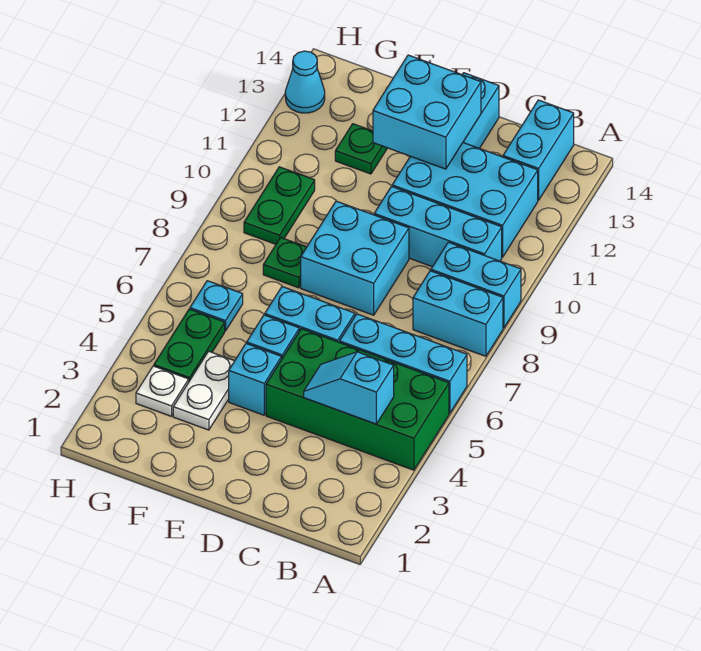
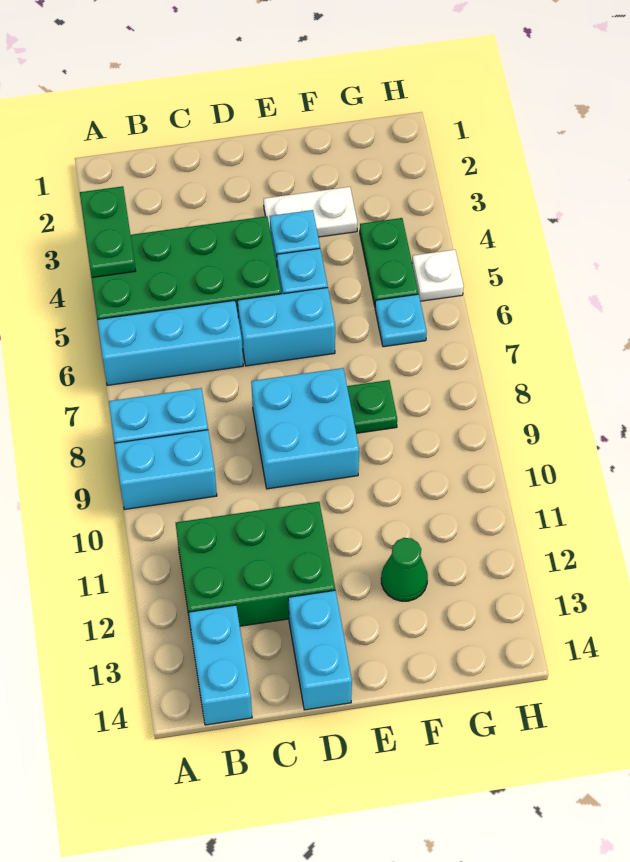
cyan slope B4:C4 level 2 top B -> none
cyan brick B10:D10 level 1 -> none
cyan brick B11:D12 level 1 -> green brick B11:D12 level 1
cyan brick D12:E13 level 2 -> none
white plate F3:F4 level 1 -> white plate E3:F3 level 1
green plate F12 level 1 -> green cone F12 level 1
white plate G3 level 1 -> white plate H5 level 1
green plate G9:G10 level 1 -> green plate A3:A4 level 2
cyan cone H13 level 1 -> none

